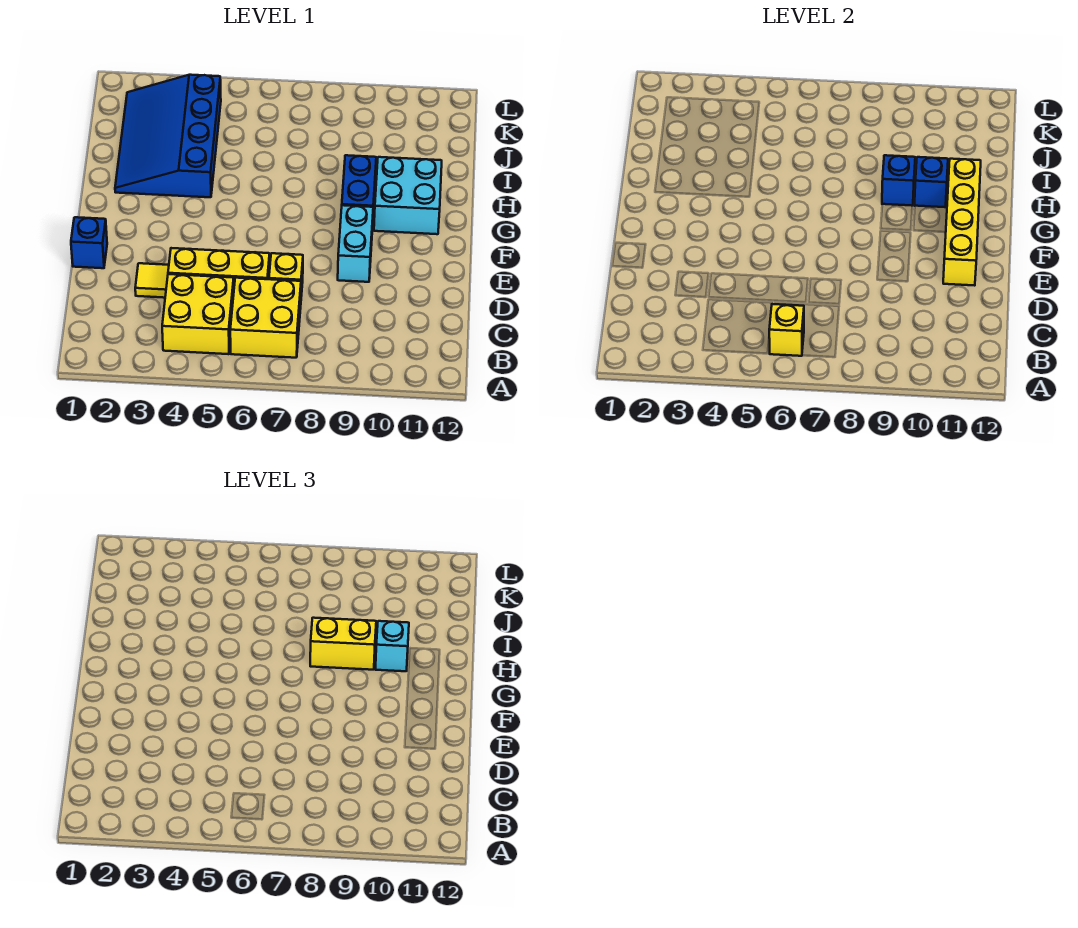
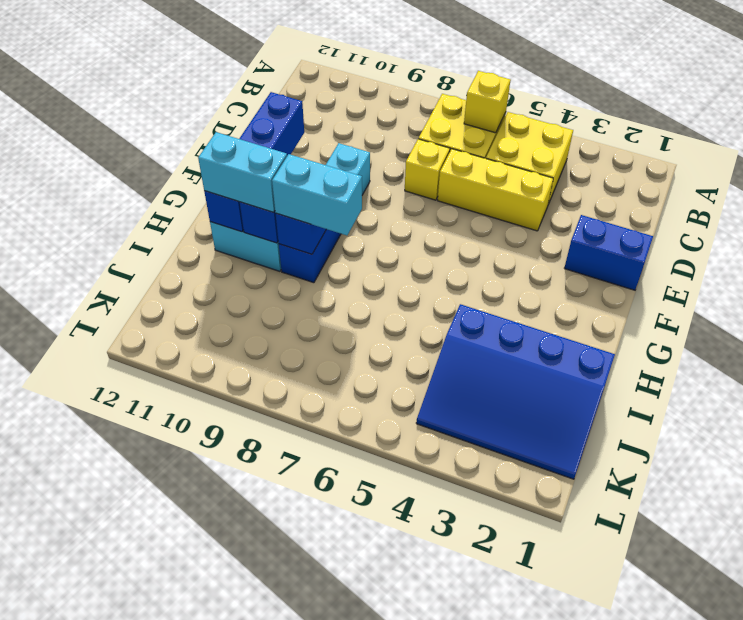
yellow tile D3 level 1 -> none
blue brick E1 level 1 -> blue brick E1:E2 level 1
yellow brick E11:H11 level 2 -> blue brick E11:H11 level 2
blue slope H2:K4 level 1 top 4 -> blue slope I1:K4 level 1 top I
yellow brick H8:H9 level 3 -> cyan brick H8:H9 level 3
cyan brick H10 level 3 -> cyan brick H10:H11 level 3

